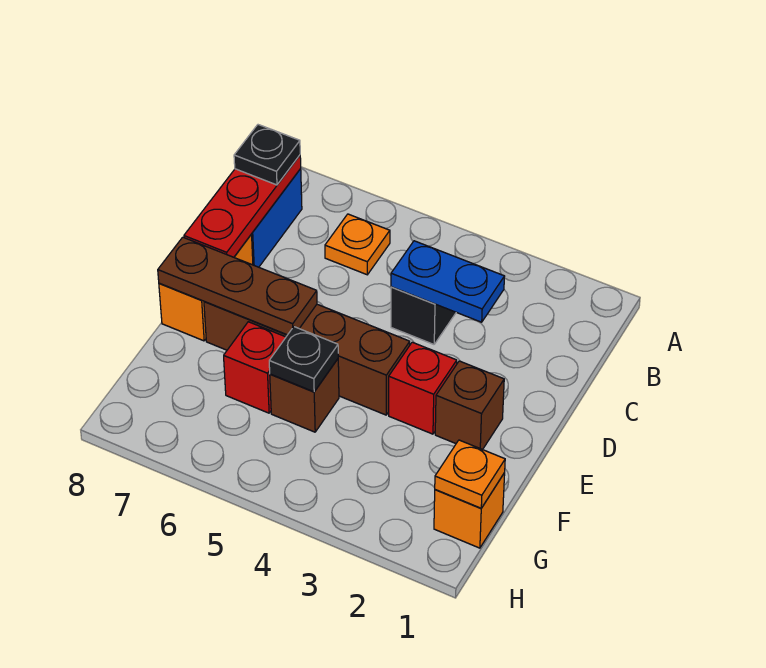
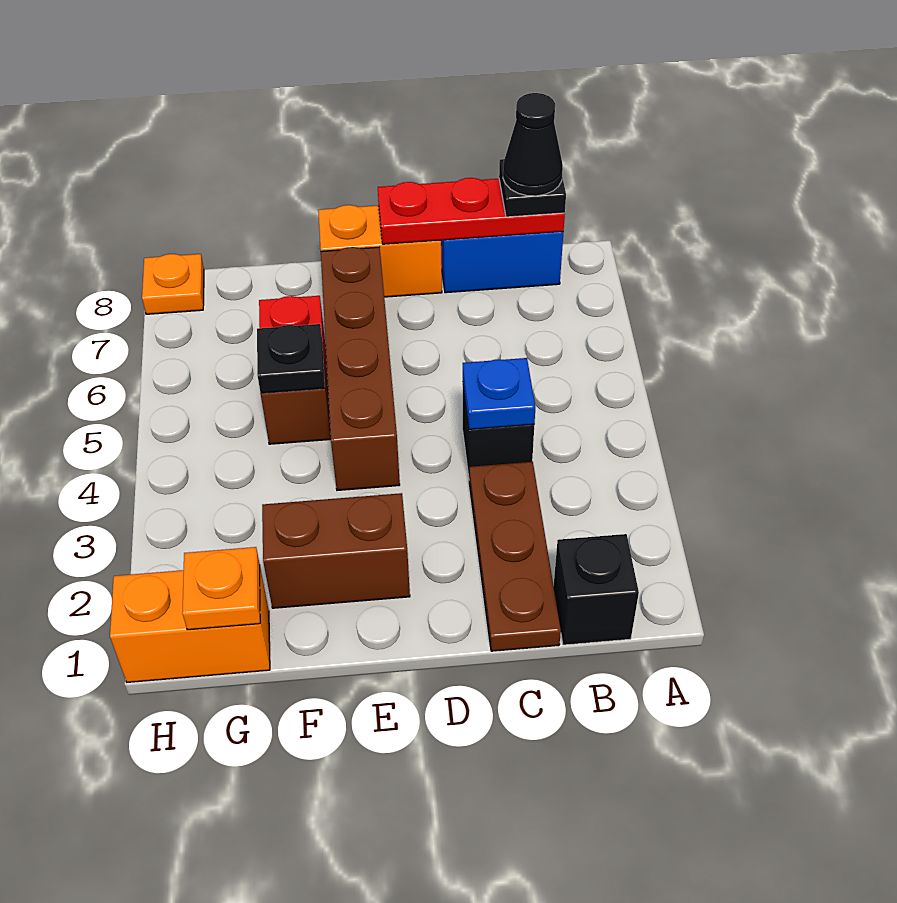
none -> black brick B1 level 1
orange plate B6 level 1 -> orange plate H8 level 1
none -> black cone B8 level 4
blue plate C3:C4 level 2 -> blue plate C4 level 2
brown brick E2 level 1 -> brown brick E2:F2 level 1
red brick E3 level 1 -> none
brown plate E6:E8 level 2 -> brown plate C1:C3 level 1
orange brick G1 level 1 -> orange brick G1:H1 level 1

